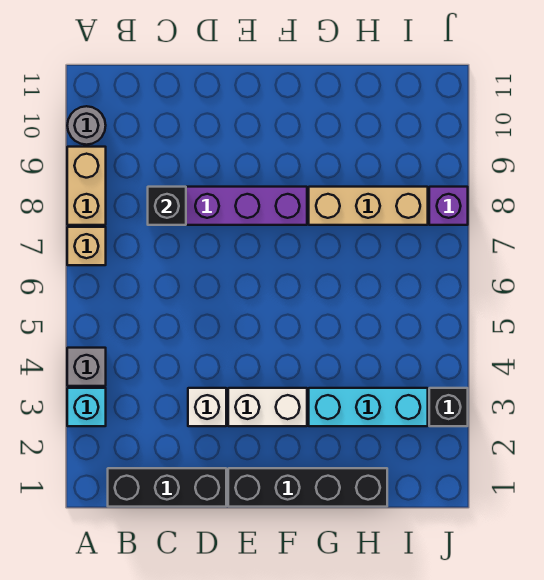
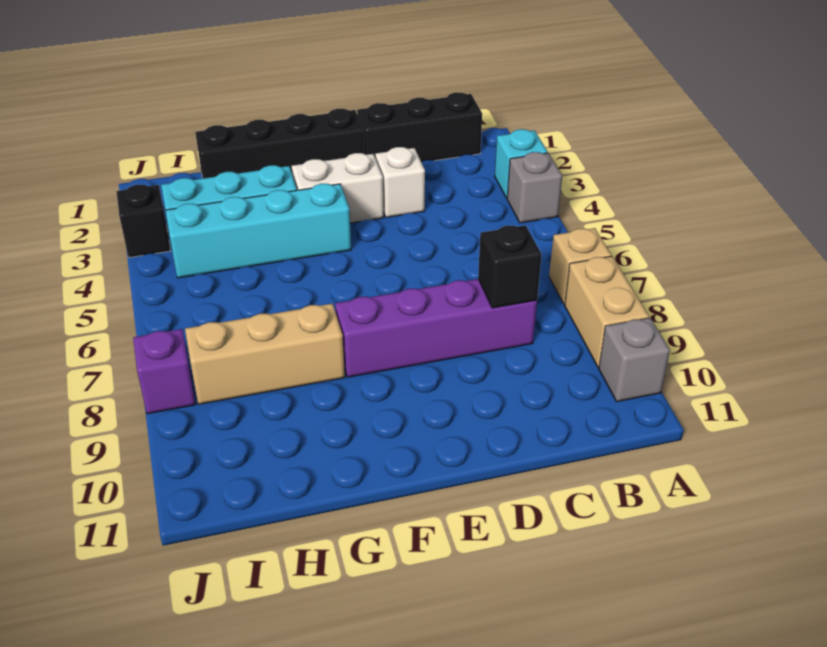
grey round brick A10 level 1 -> grey brick A10 level 1
none -> cyan brick F4:I4 level 1

